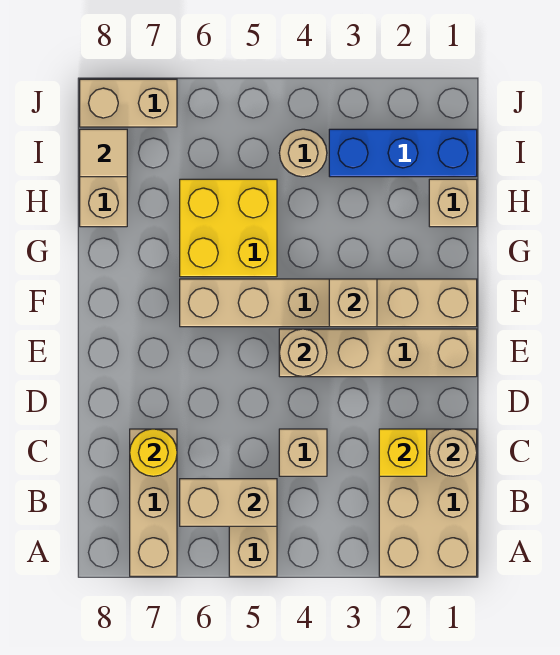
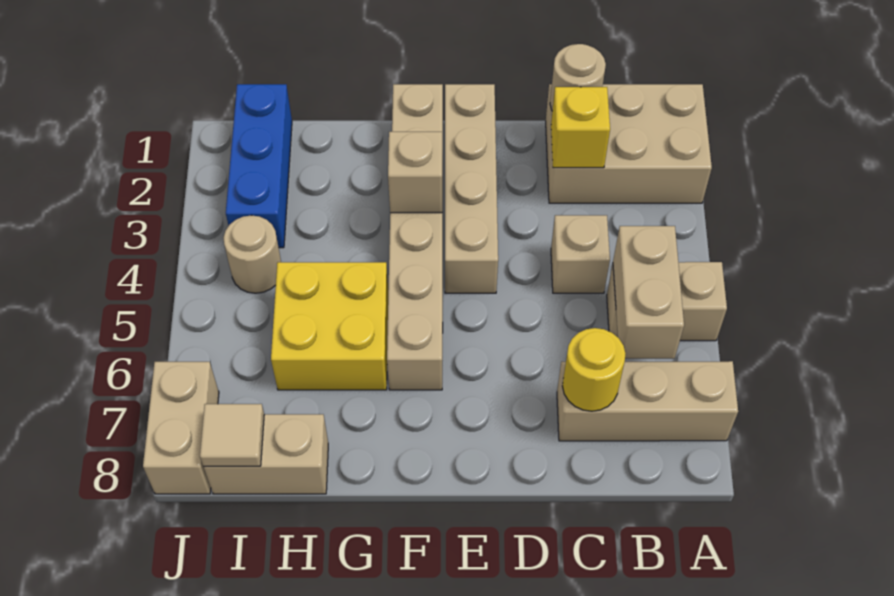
tan round brick E4 level 2 -> none
tan brick H1 level 1 -> none

